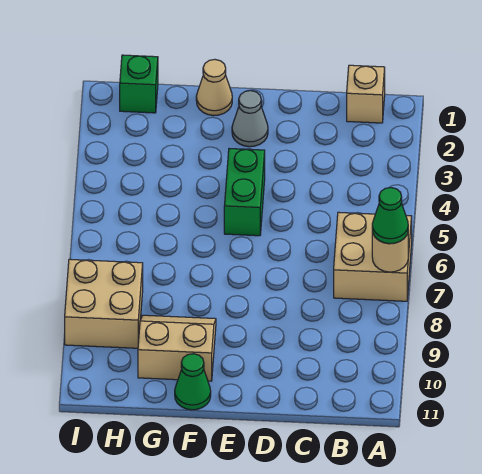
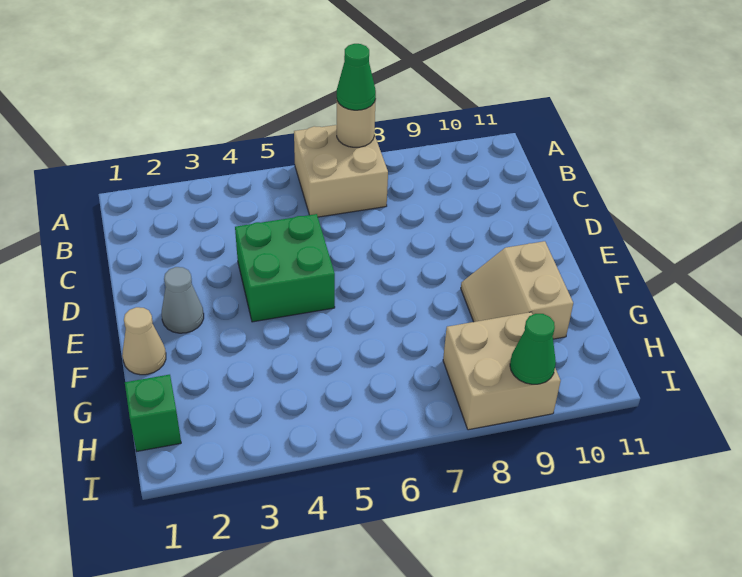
tan brick B1 level 1 -> none
green brick E4:E5 level 1 -> green brick D4:E5 level 1
green cone F11 level 1 -> green cone I9 level 2

